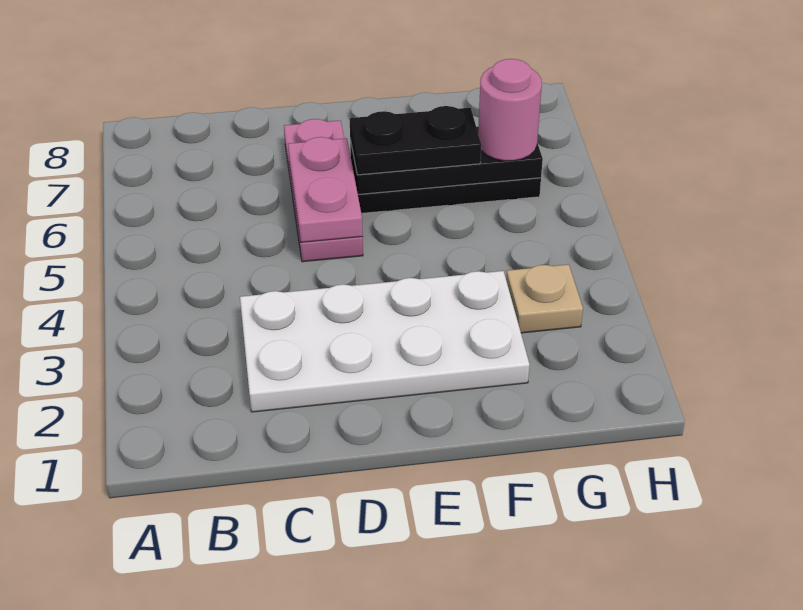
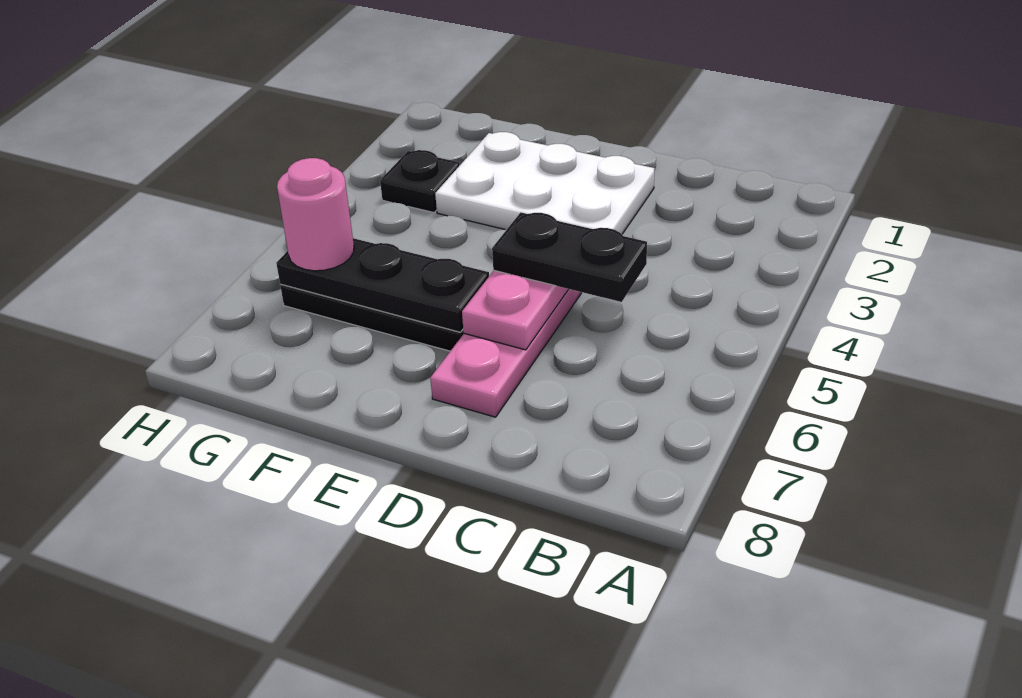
white plate C2:F3 level 1 -> white plate D2:F3 level 1
black plate E6:F6 level 3 -> black plate C5:D5 level 3
tan plate G3 level 1 -> black plate G3 level 1

